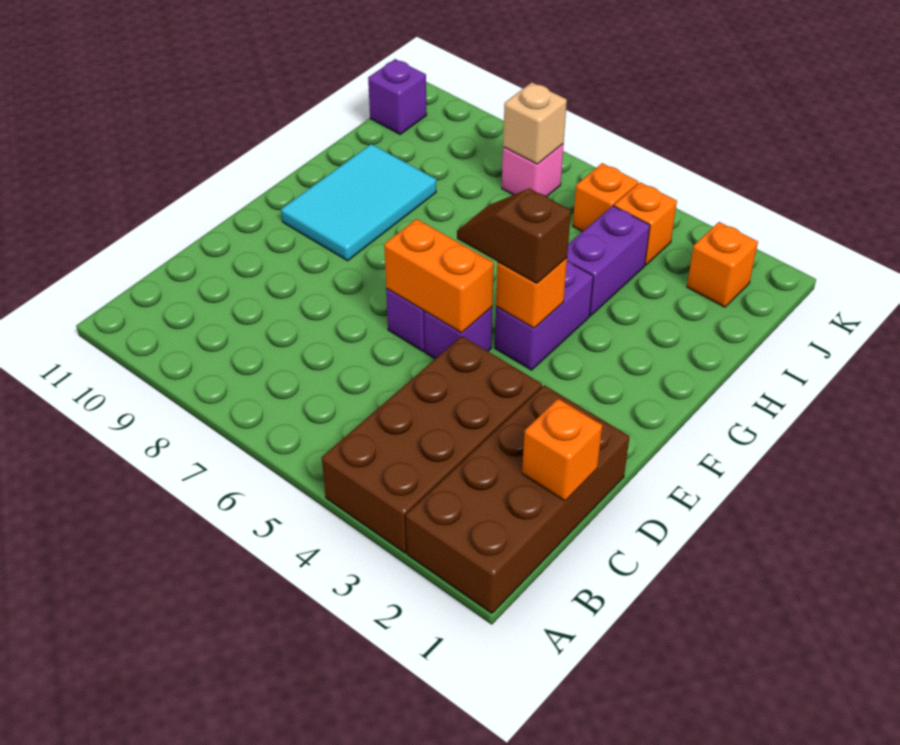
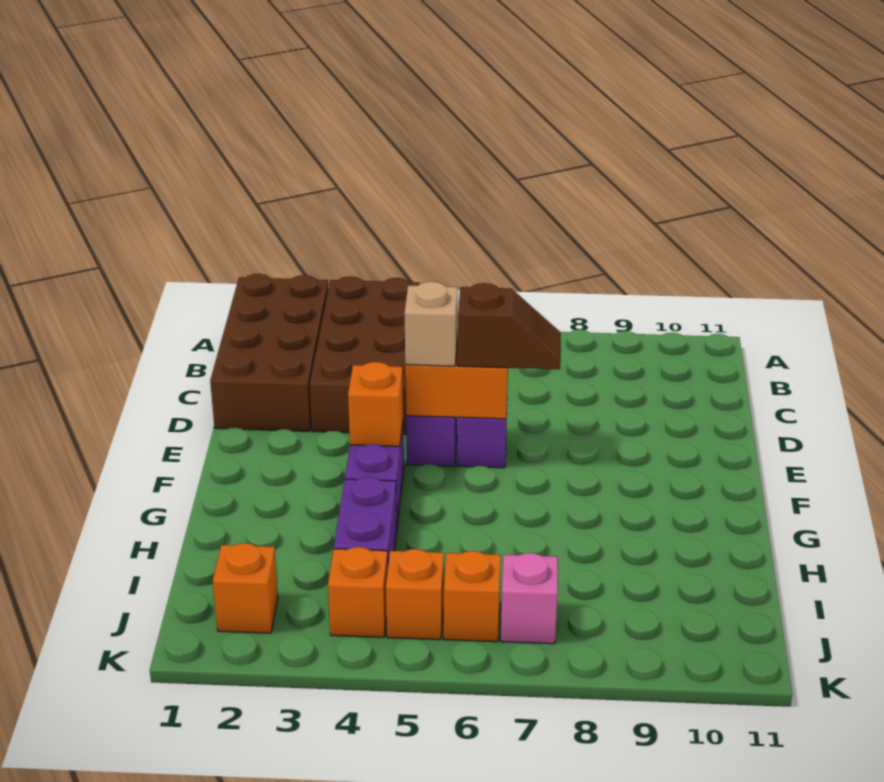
orange brick C1 level 2 -> orange brick J6 level 1
brown slope F4:F5 level 3 top 4 -> brown slope E6:E7 level 3 top 6
cyan tile F9:H10 level 1 -> none
tan brick J7 level 2 -> tan brick E5 level 3
purple brick J11 level 1 -> none

